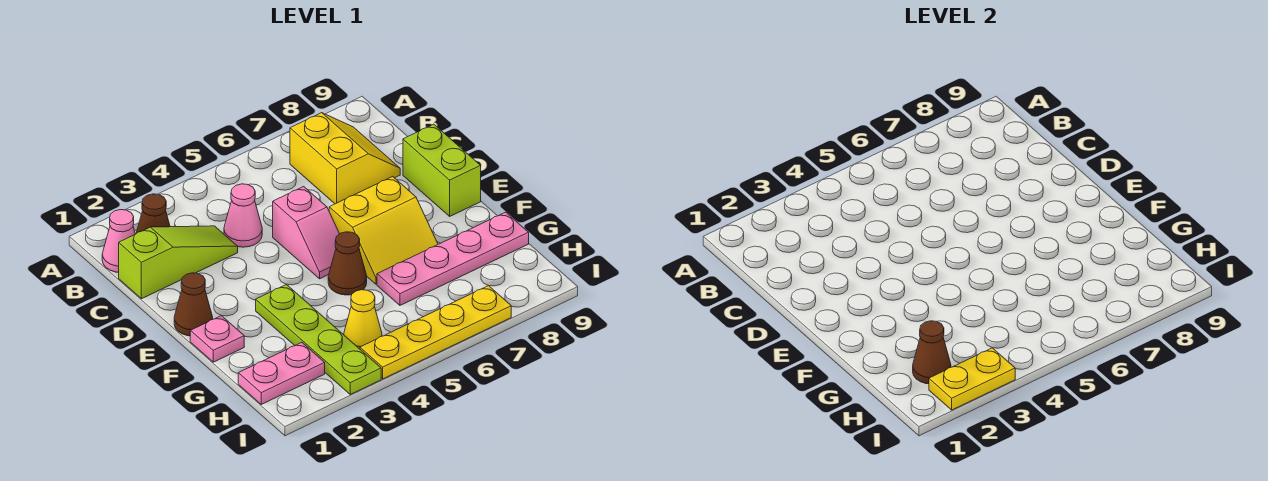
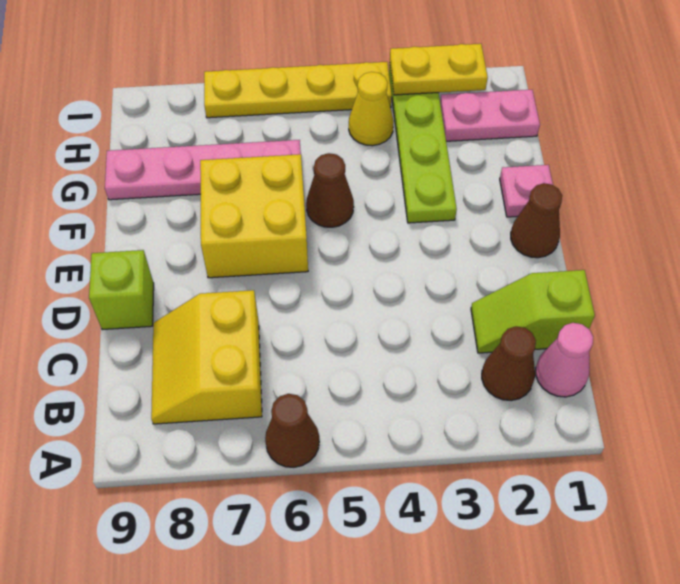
lime slope C1:C3 level 1 top 1 -> lime slope C1:C2 level 1 top 1
pink cone C4 level 1 -> none
pink slope D5:E5 level 1 top D -> none
lime brick D9:E9 level 1 -> lime brick D9 level 1
yellow slope E6:F7 level 1 top E -> yellow brick E6:F7 level 1
brown cone H2 level 2 -> brown cone A6 level 1

